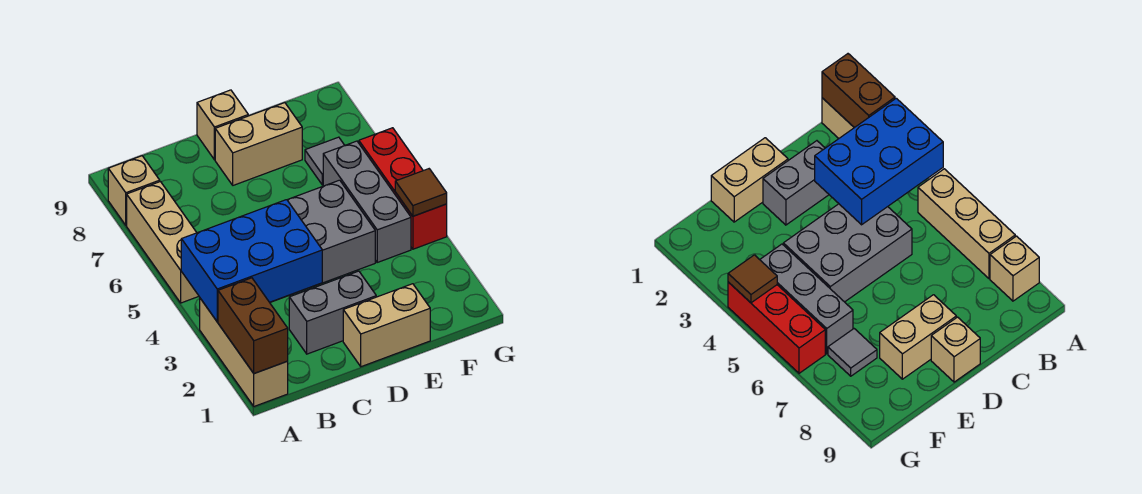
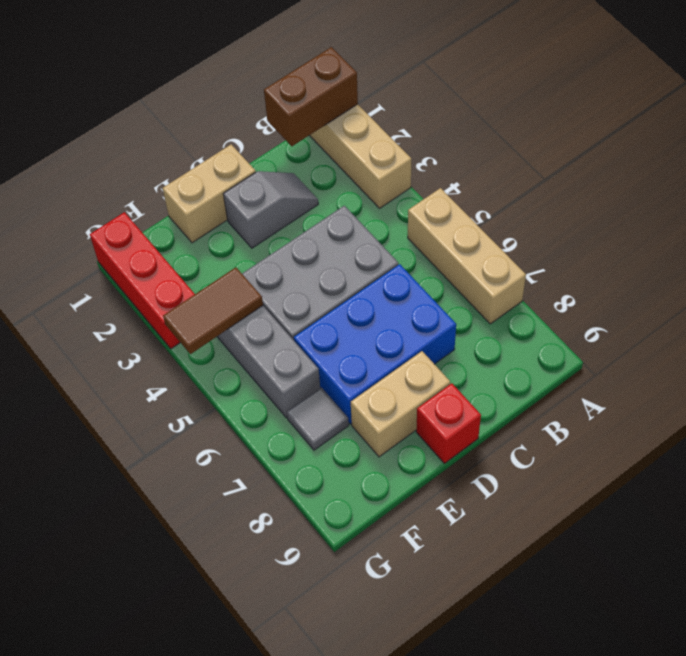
brown brick A1:A2 level 2 -> brown brick A1:B1 level 2
blue brick A3:C4 level 2 -> blue brick C6:E7 level 1
tan brick A8 level 1 -> none
grey brick C2:D2 level 1 -> grey slope C2:D2 level 1 top D
tan brick D9 level 1 -> red brick D9 level 1
red brick G4:G6 level 1 -> red brick G1:G3 level 1
brown tile G4 level 2 -> brown tile F4:G4 level 2

